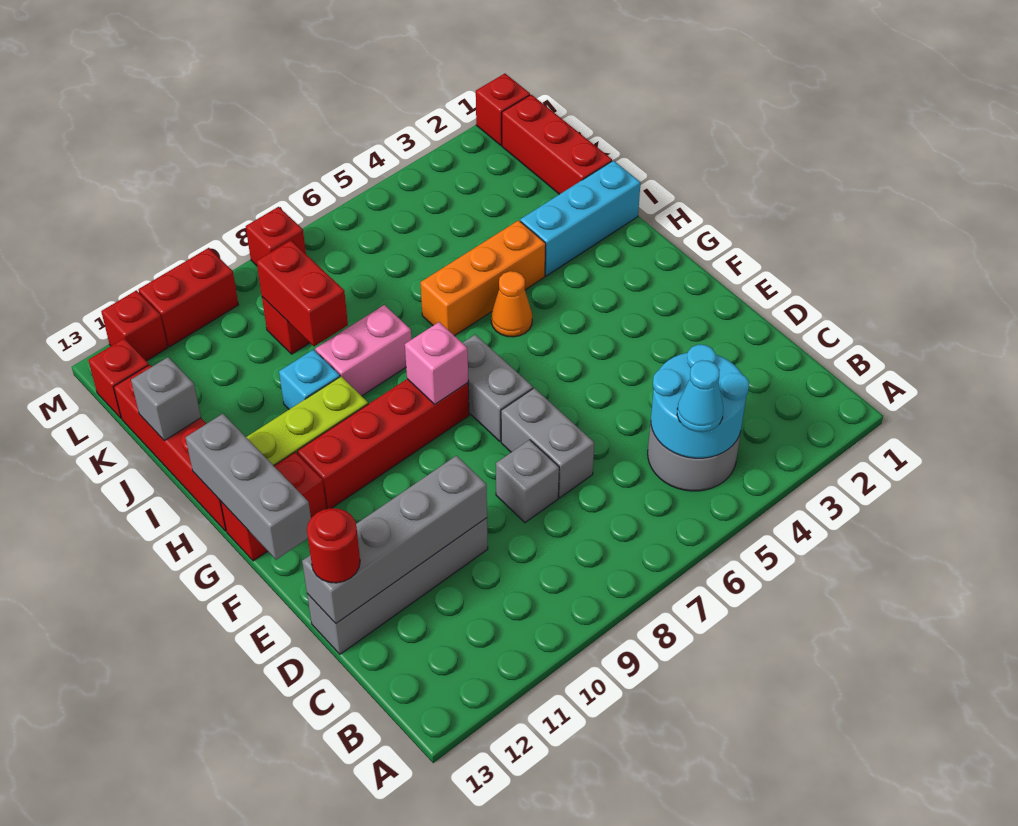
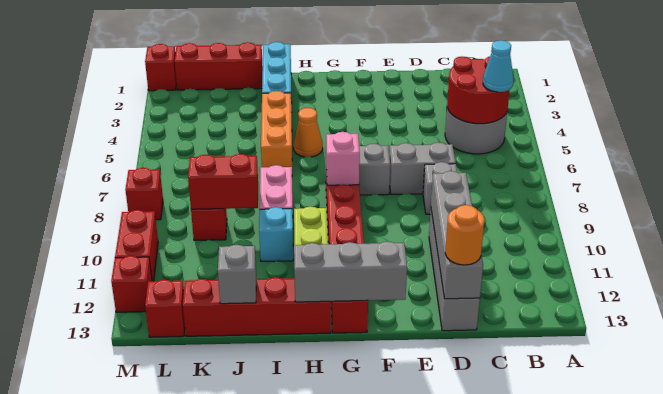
cyan round brick B4:C5 level 2 -> red round brick B4:C5 level 2
red round brick D13 level 3 -> orange round brick D13 level 3

